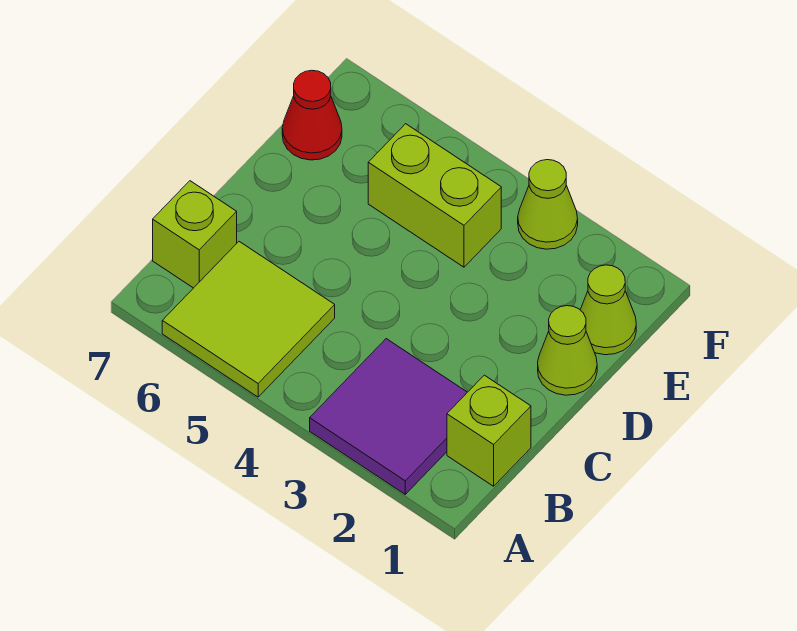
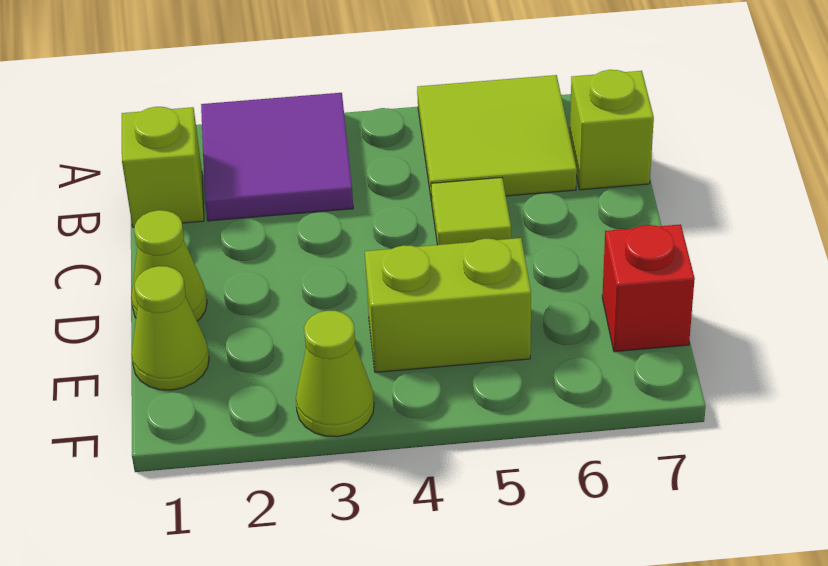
none -> lime tile C5 level 1
red cone E7 level 1 -> red brick E7 level 1

